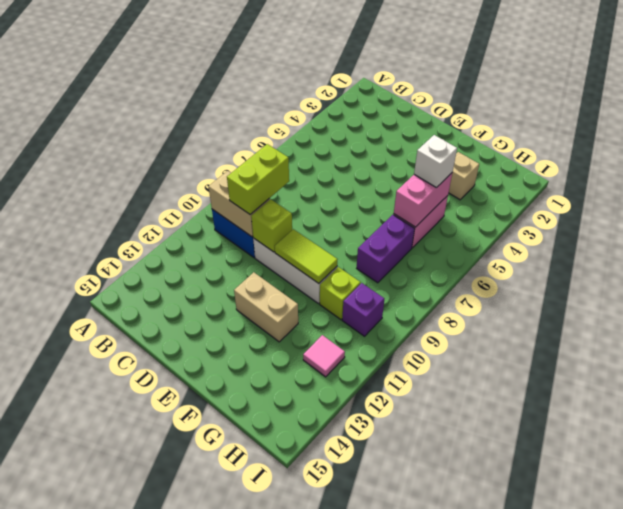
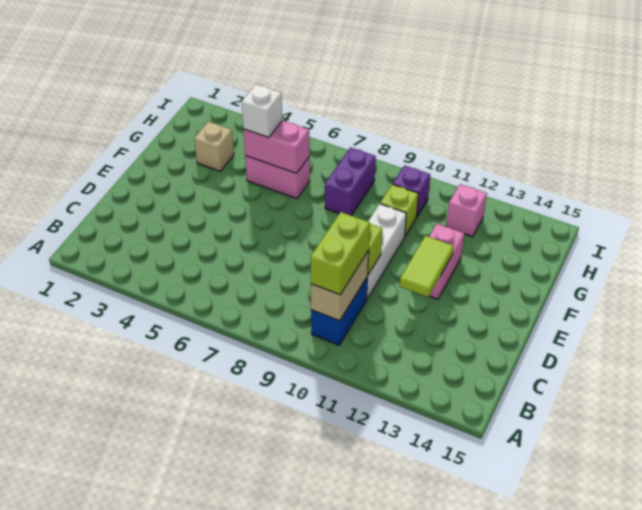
lime brick C9:C10 level 3 -> lime brick B10:C10 level 3
lime tile E10:F10 level 2 -> lime tile D12:E12 level 2
tan brick E12:F12 level 1 -> pink brick E12:F12 level 1
purple brick G7:G8 level 1 -> purple brick G8:H8 level 1
pink tile H12 level 1 -> pink brick H12 level 1

